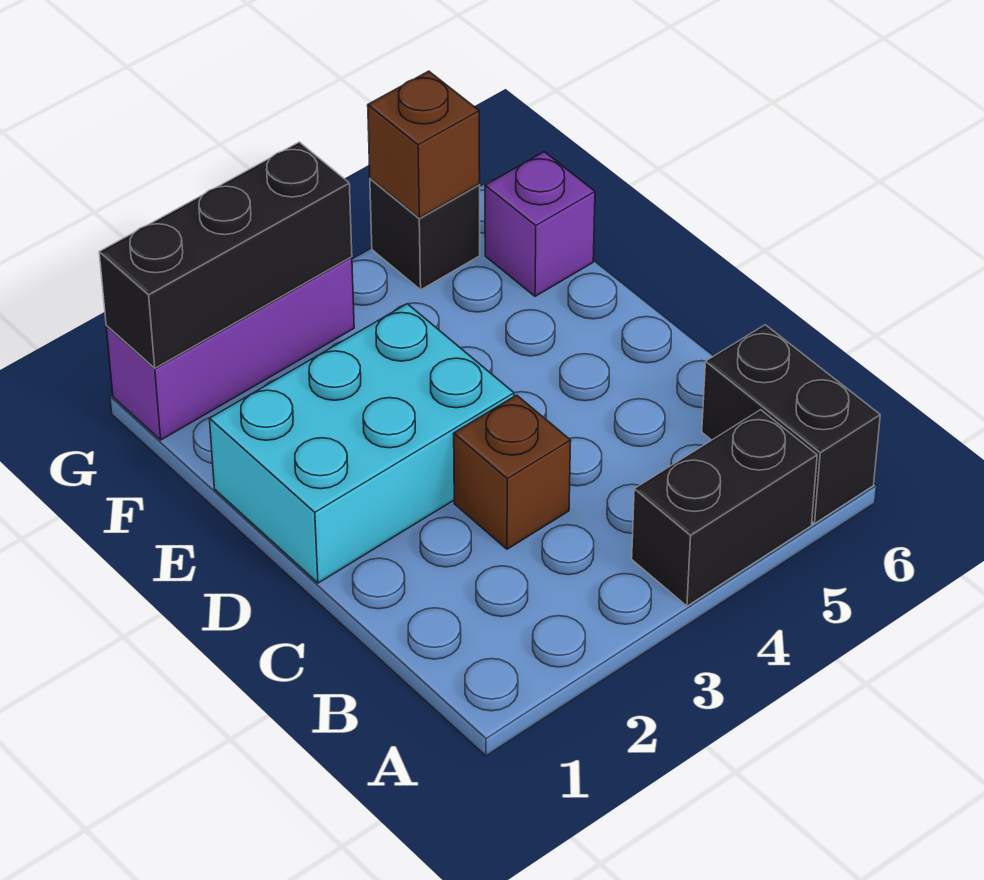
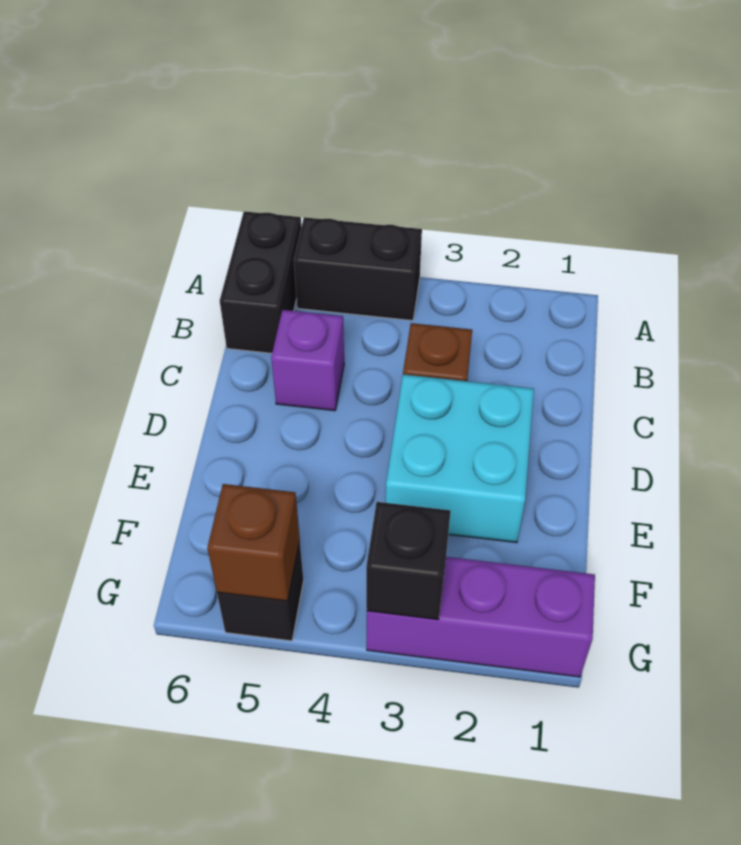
cyan brick D1:E3 level 1 -> cyan brick D2:E3 level 1
purple brick F6 level 1 -> purple brick C5 level 1
black brick G1:G3 level 2 -> black brick G3 level 2

